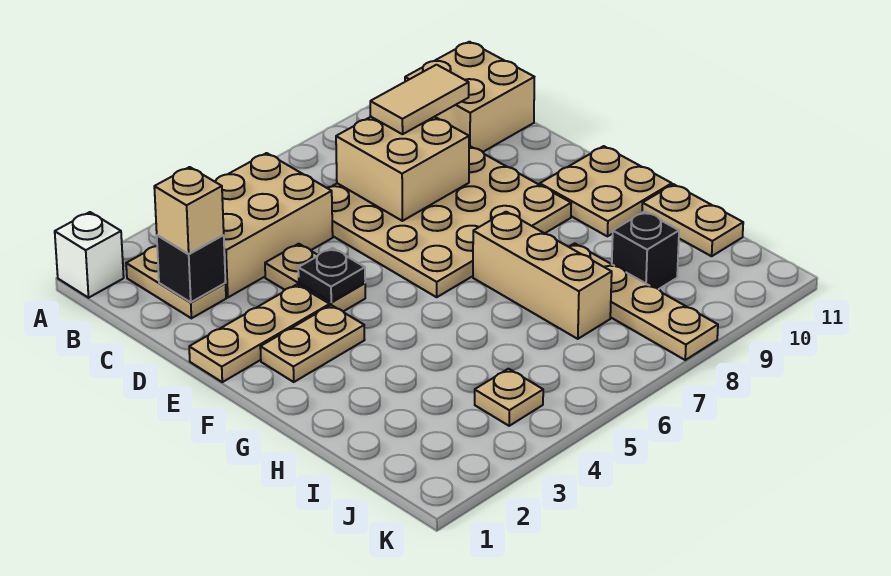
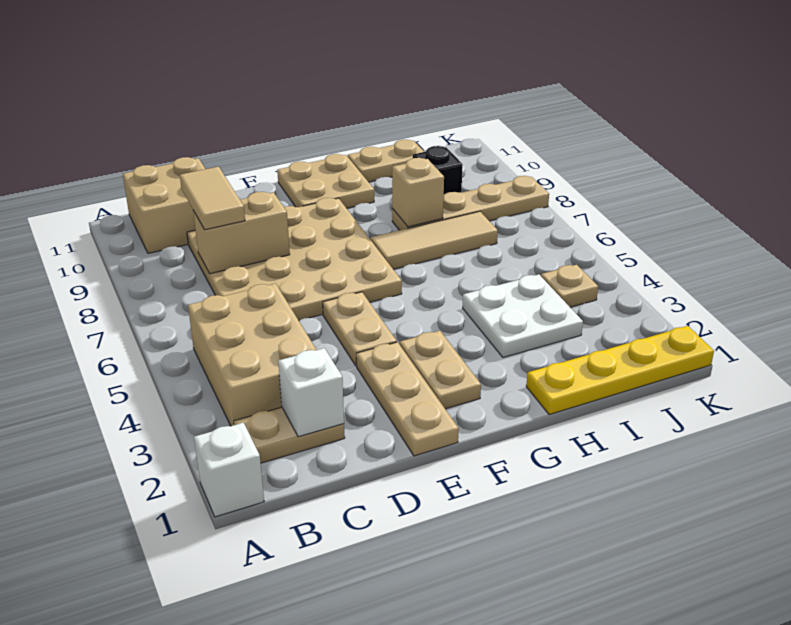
black brick C2 level 2 -> white brick C2 level 2
tan brick C2 level 3 -> tan brick H8 level 2
tan brick C7:D8 level 2 -> tan brick C8:D8 level 2
tan plate D4:E4 level 1 -> tan plate E4:E5 level 1
black plate E4 level 2 -> none
tan brick G7:I7 level 1 -> tan tile G7:I7 level 1
none -> yellow plate H1:K1 level 1
none -> white plate H3:I4 level 1

